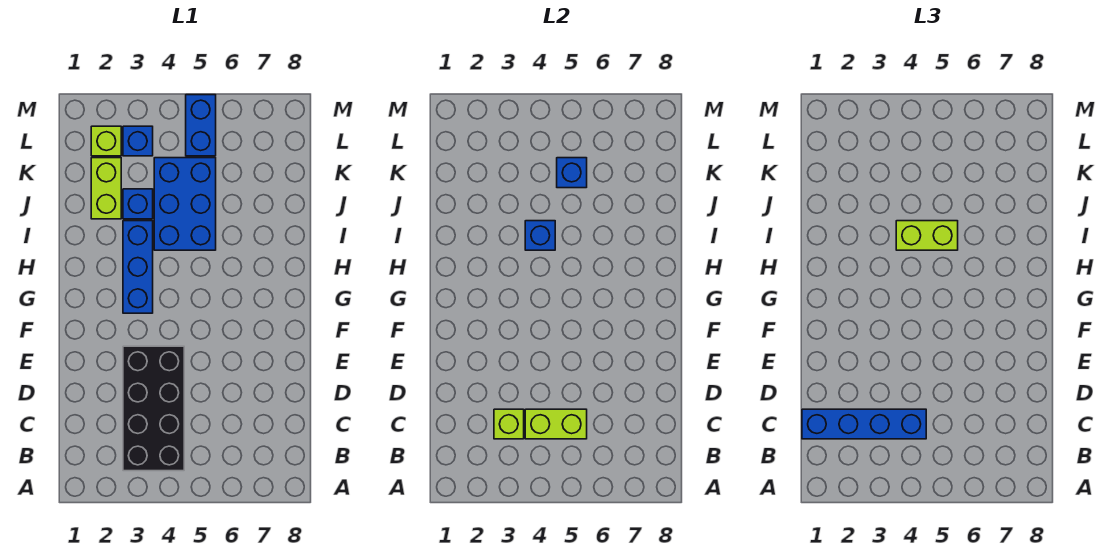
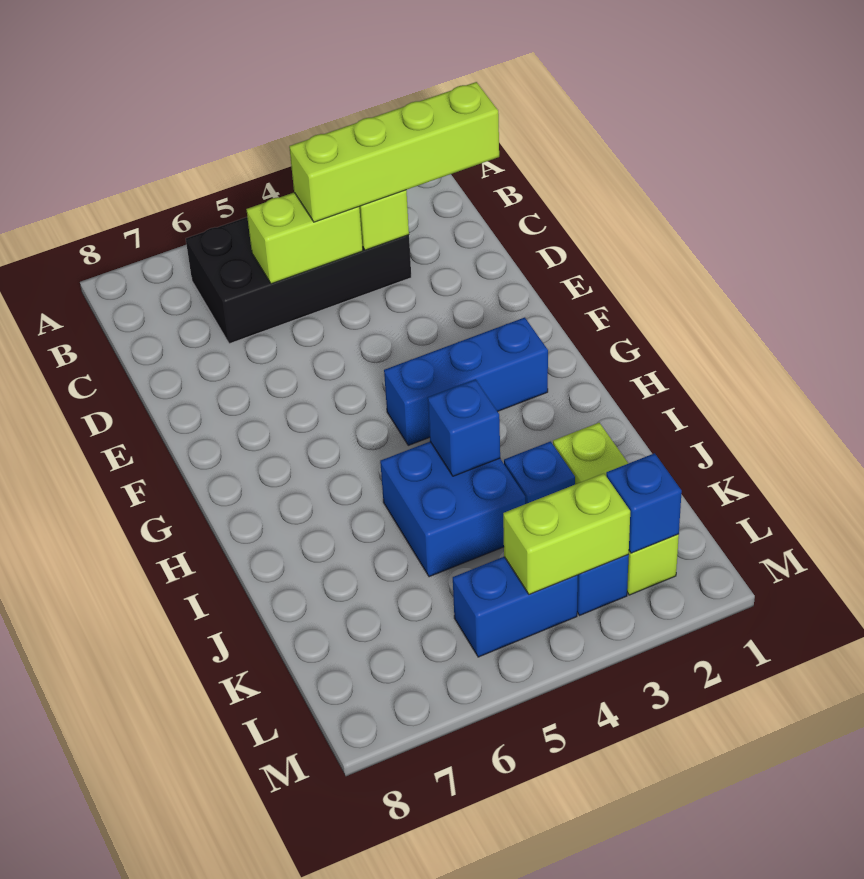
black brick B3:E4 level 1 -> black brick B3:C6 level 1
blue brick C1:C4 level 3 -> lime brick C1:C4 level 3
blue brick G3:I3 level 1 -> blue brick G2:G4 level 1
blue brick I4:K5 level 1 -> blue brick I4:J5 level 1
lime brick I4:I5 level 3 -> lime brick L3:L4 level 2
blue brick K5 level 2 -> blue brick L2 level 2
blue brick L5:M5 level 1 -> blue brick L4:L5 level 1

